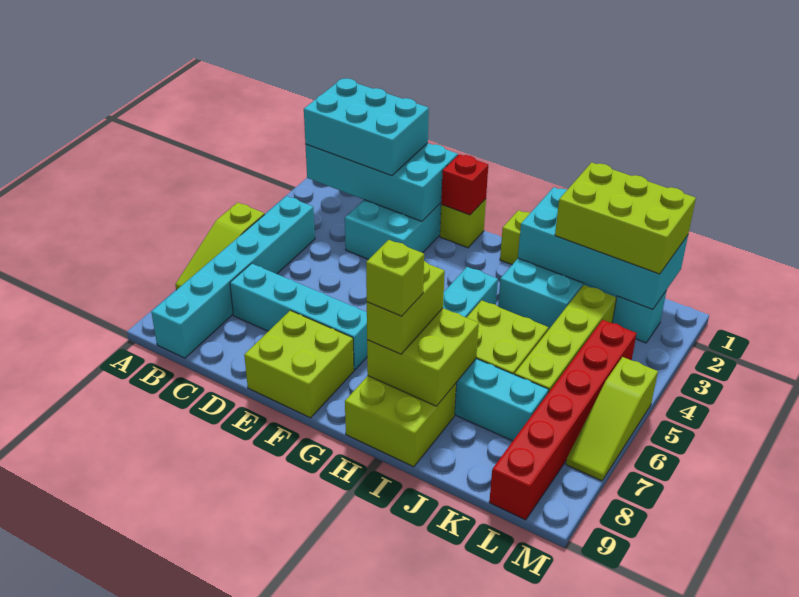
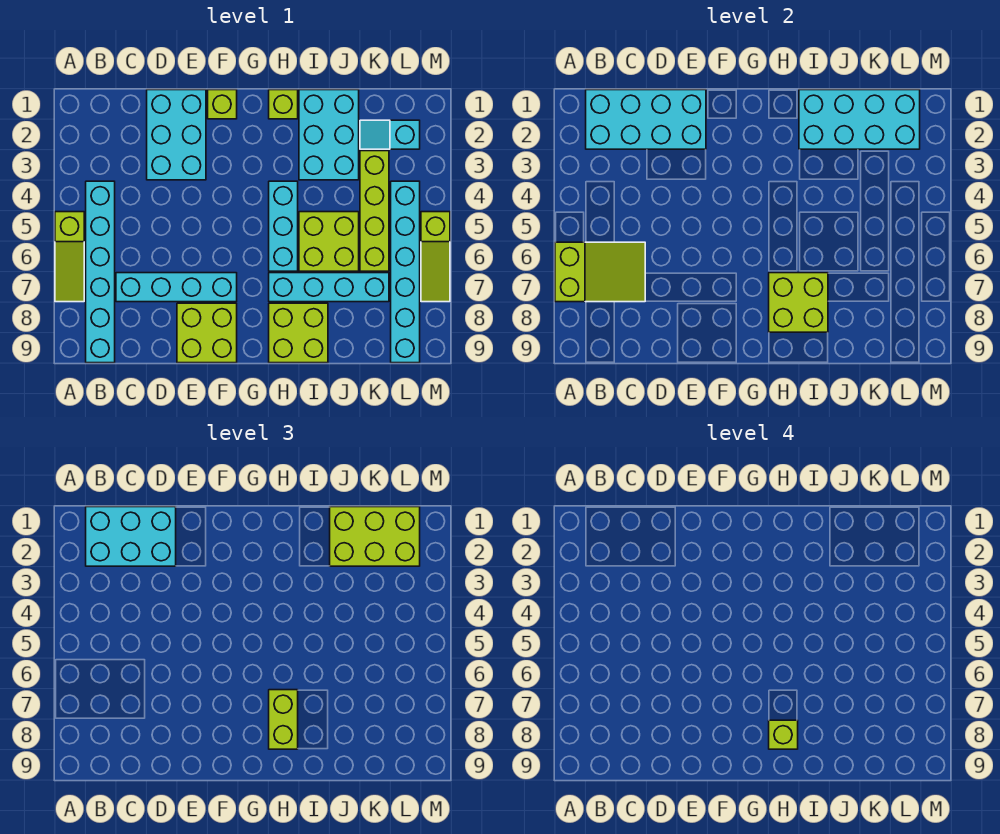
none -> lime slope A6:C7 level 2 top A
red brick F1 level 2 -> none
red brick L4:L9 level 1 -> cyan brick L4:L9 level 1

